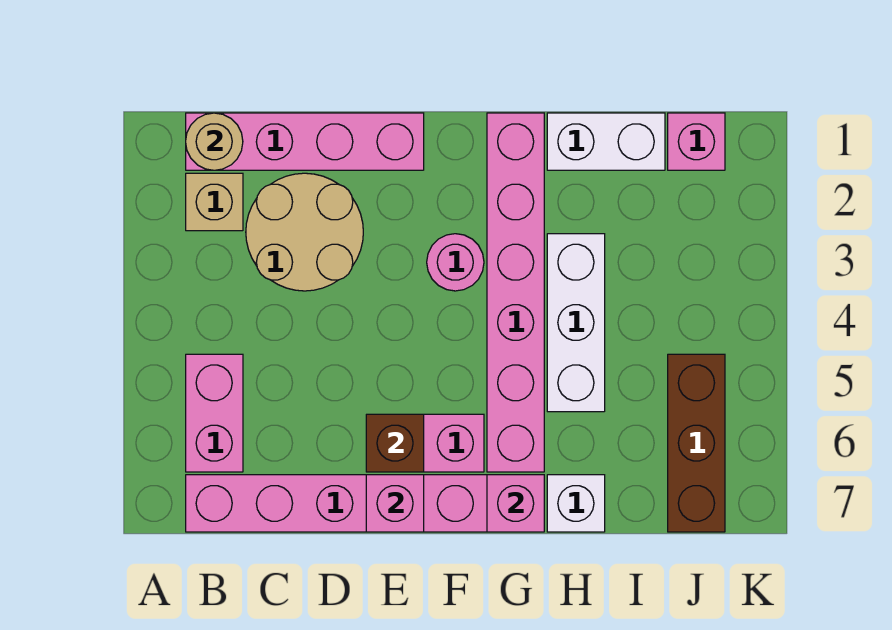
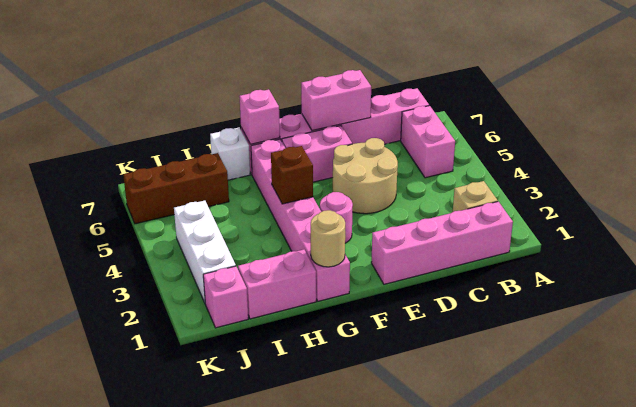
tan round brick B1 level 2 -> tan round brick G1 level 2
tan round brick C2:D3 level 1 -> tan round brick D4:E5 level 1
brown brick E6 level 2 -> brown brick G4 level 2
pink brick E7 level 2 -> pink brick D7:E7 level 2
white brick H1:I1 level 1 -> pink brick H1:I1 level 1
white brick H3:H5 level 1 -> white brick J2:J4 level 1
brown brick J5:J7 level 1 -> brown brick I6:K6 level 1

